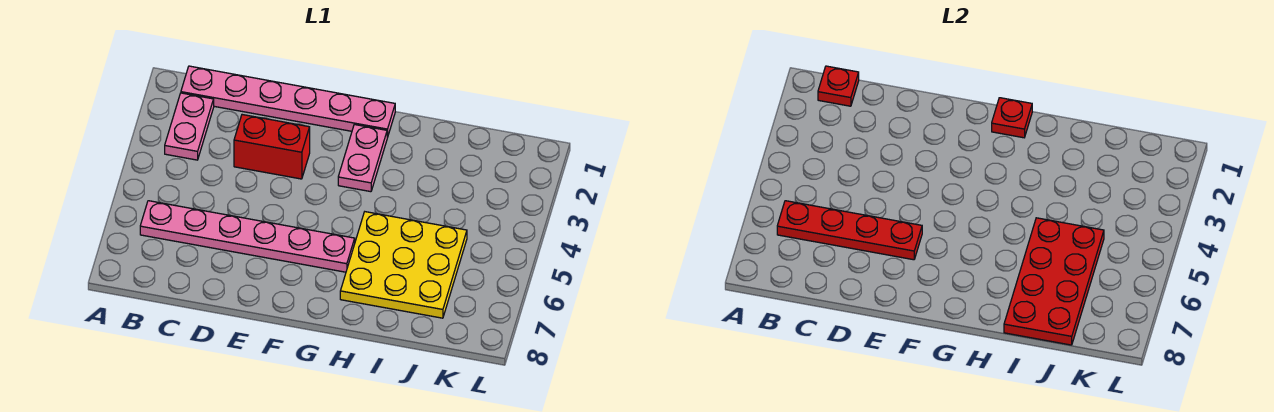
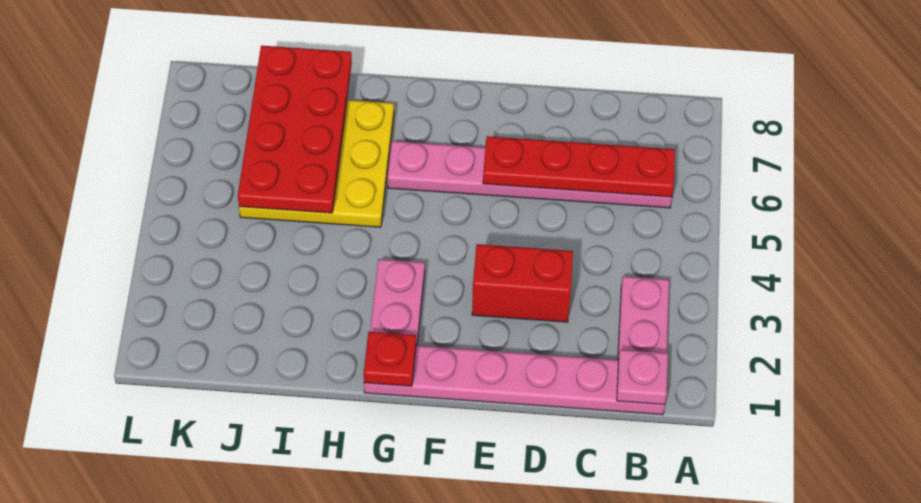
red plate B1 level 2 -> pink plate B1 level 2

